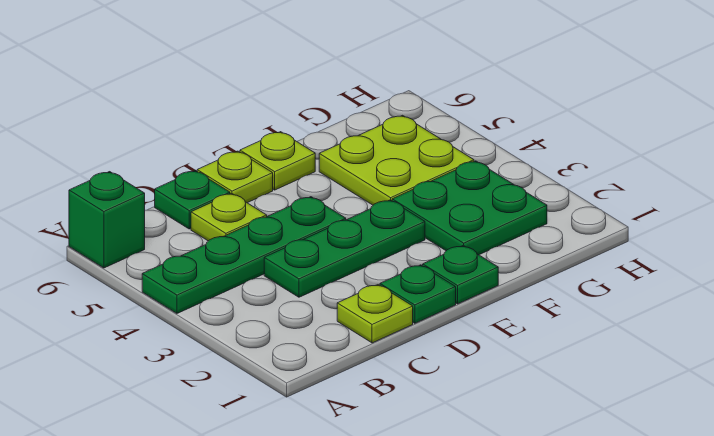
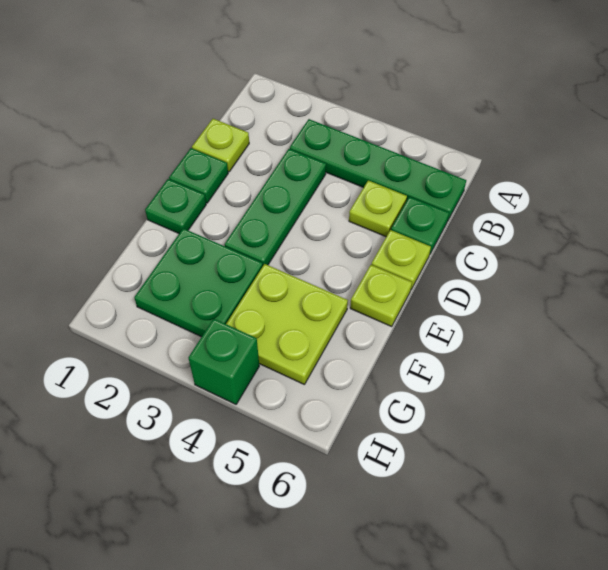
green plate A4:D4 level 1 -> green plate B3:B6 level 1
green brick A6 level 1 -> green brick H4 level 1

